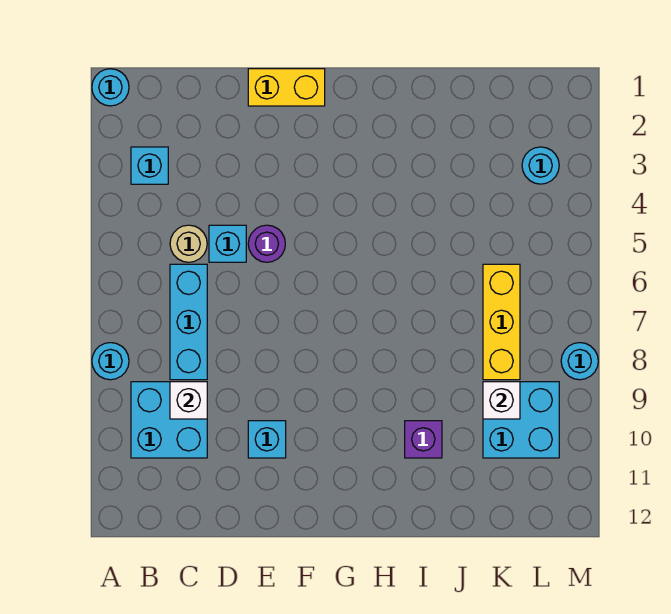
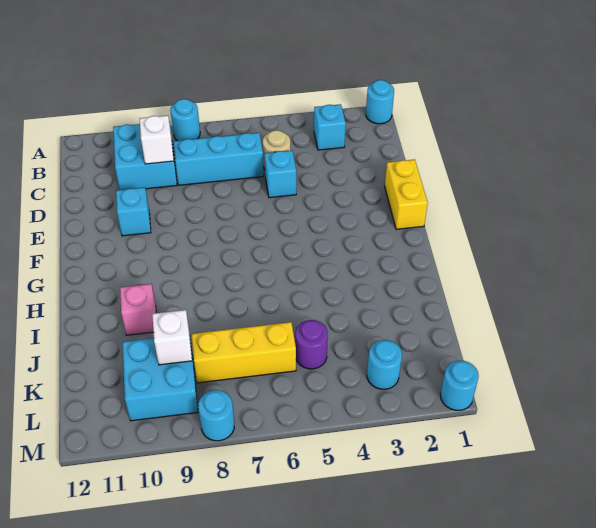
purple round brick E5 level 1 -> purple round brick K5 level 1
purple brick I10 level 1 -> pink brick I10 level 1
none -> cyan round brick M1 level 1

